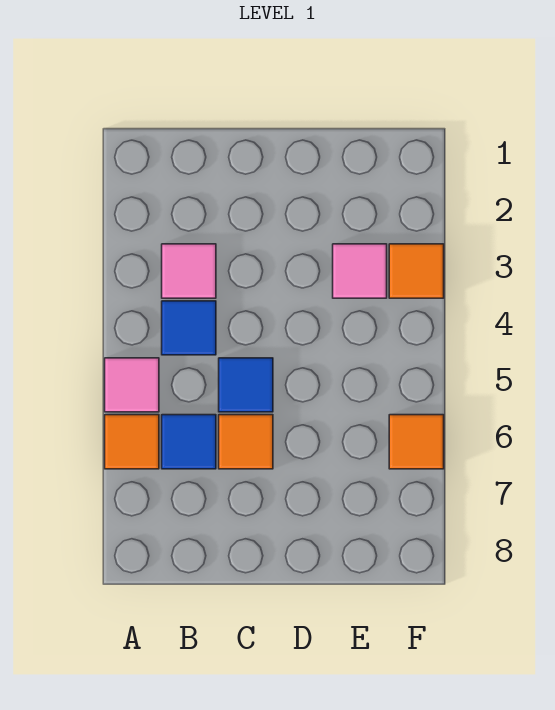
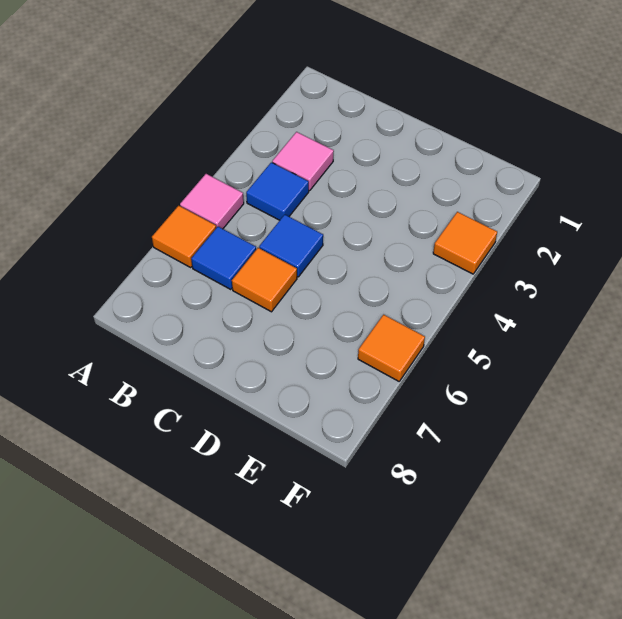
pink tile E3 level 1 -> none

